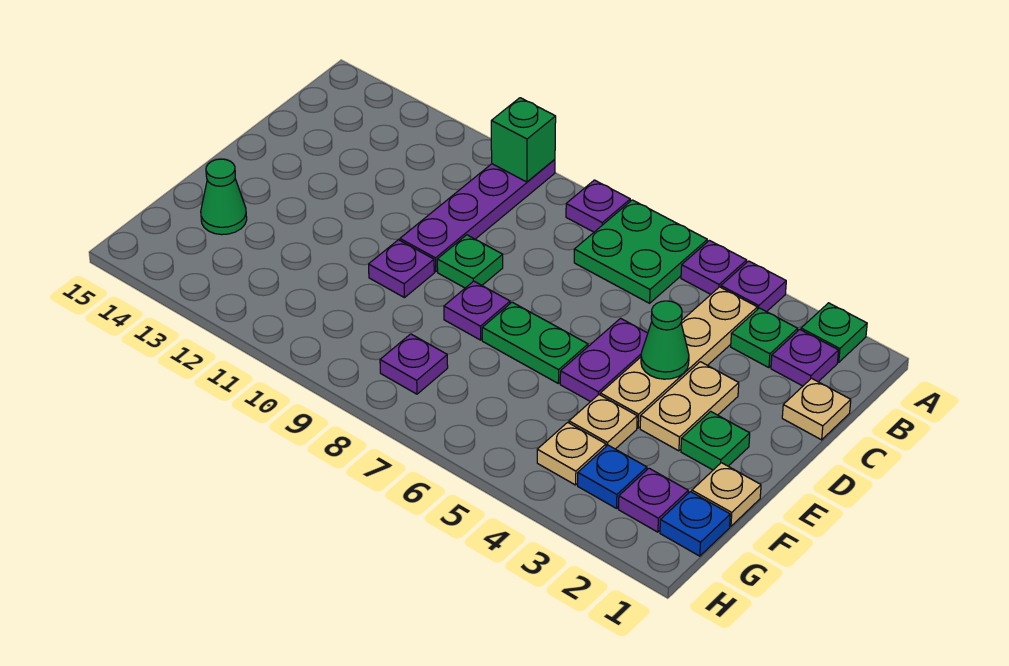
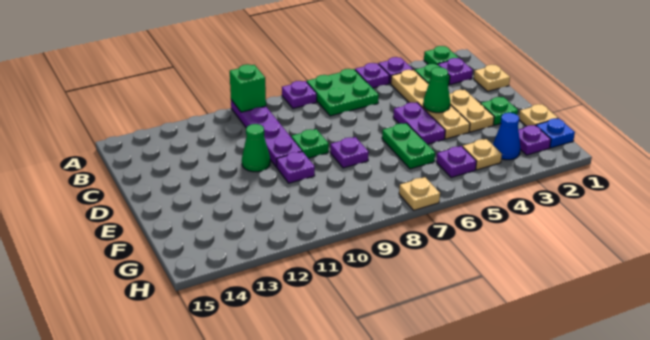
green plate E6:E7 level 1 -> green plate E6:F6 level 1
tan plate F4 level 1 -> tan plate H7 level 1
green cone F14 level 1 -> green cone D11 level 1
blue plate G3 level 1 -> blue cone G3 level 1
purple plate G8 level 1 -> purple plate G5 level 1

